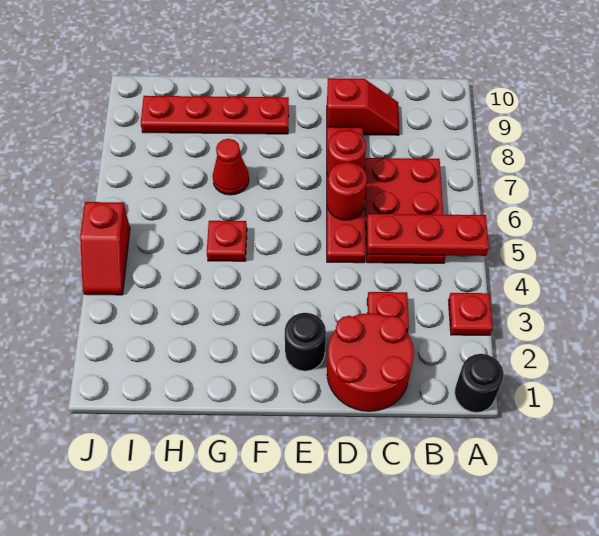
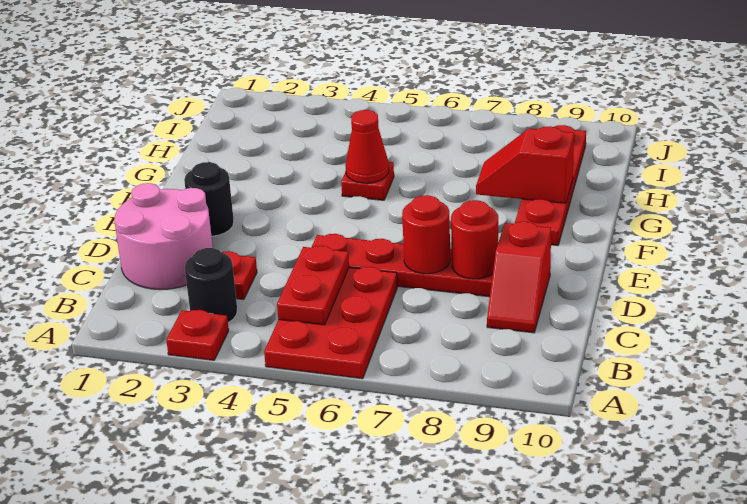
black round brick A1 level 1 -> black round brick B3 level 1
red plate A5:C5 level 2 -> red plate B5:C5 level 2
red plate B5:C7 level 1 -> red plate A5:C6 level 1
red round brick C1:D2 level 1 -> pink round brick C1:D2 level 1
red round brick D6 level 2 -> red round brick D8 level 2
red cone G7 level 1 -> red cone G5 level 2
red slope J4:J5 level 1 top 5 -> red slope G8:G9 level 2 top 9

